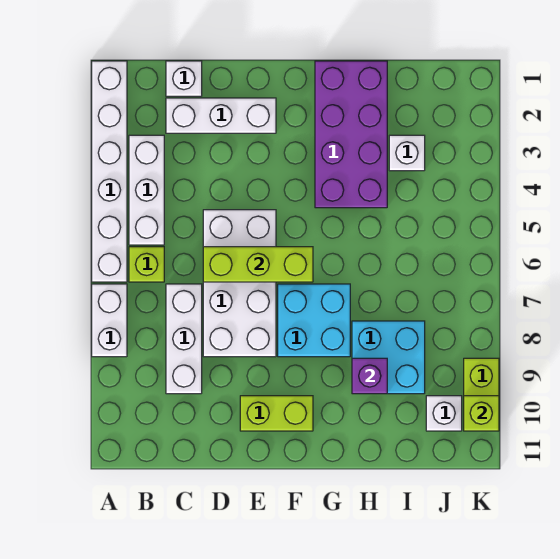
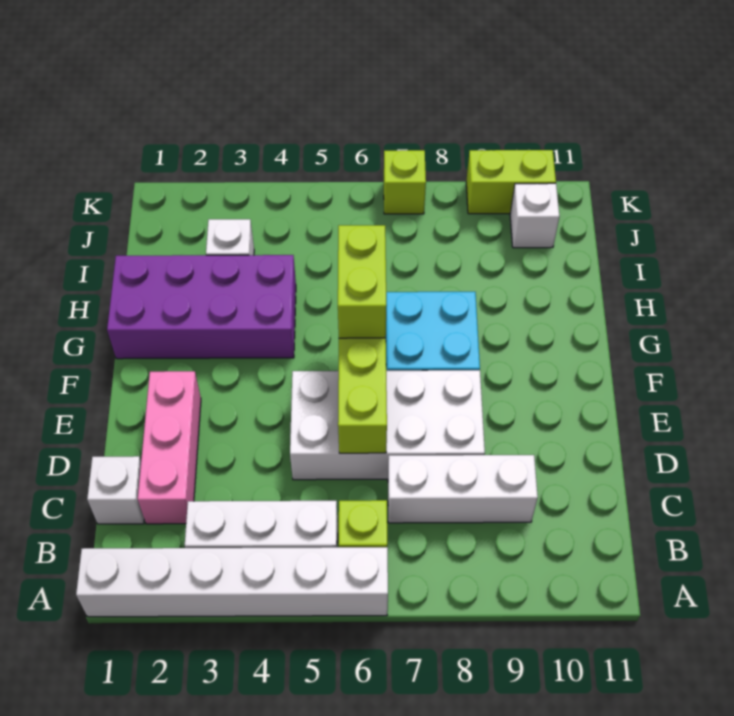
white brick A7:A8 level 1 -> none
white brick C2:E2 level 1 -> pink brick C2:E2 level 1
lime brick E10:F10 level 1 -> lime brick F6:G6 level 3
cyan brick H8:I9 level 1 -> none
purple brick H9 level 2 -> none
lime brick K10 level 2 -> lime brick K7 level 1

